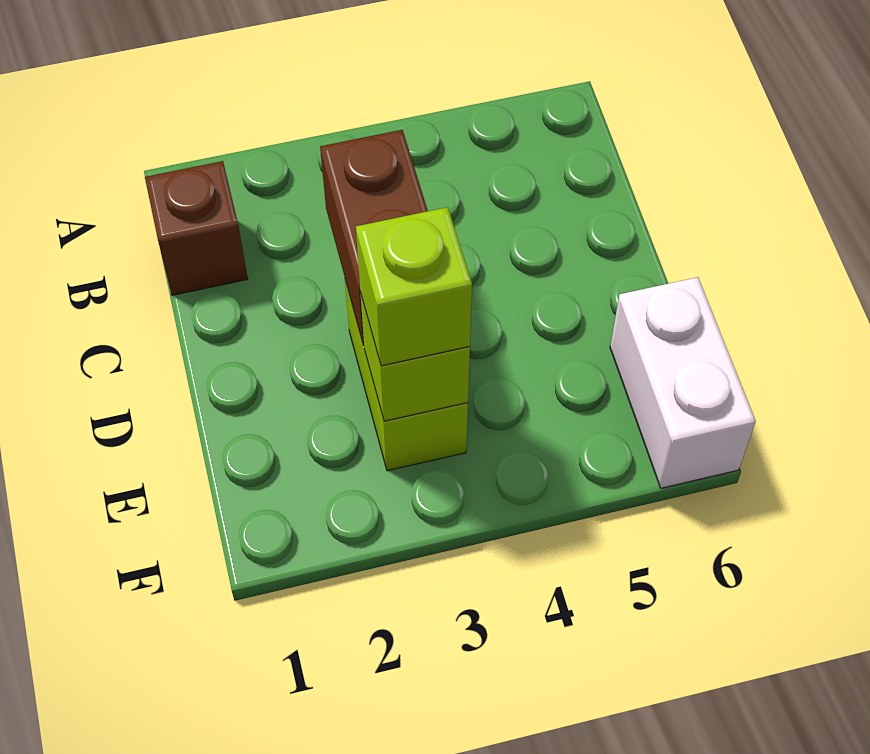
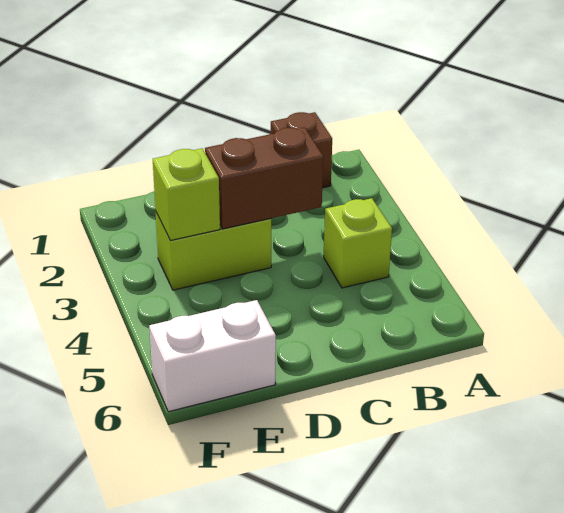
lime brick E3 level 3 -> lime brick B4 level 1

